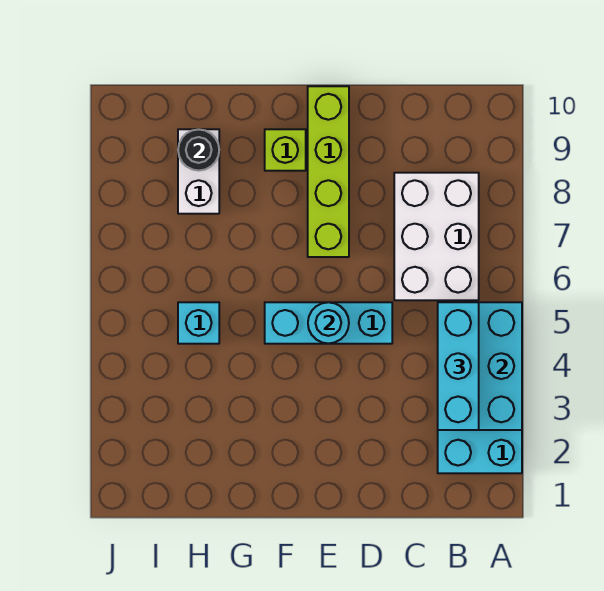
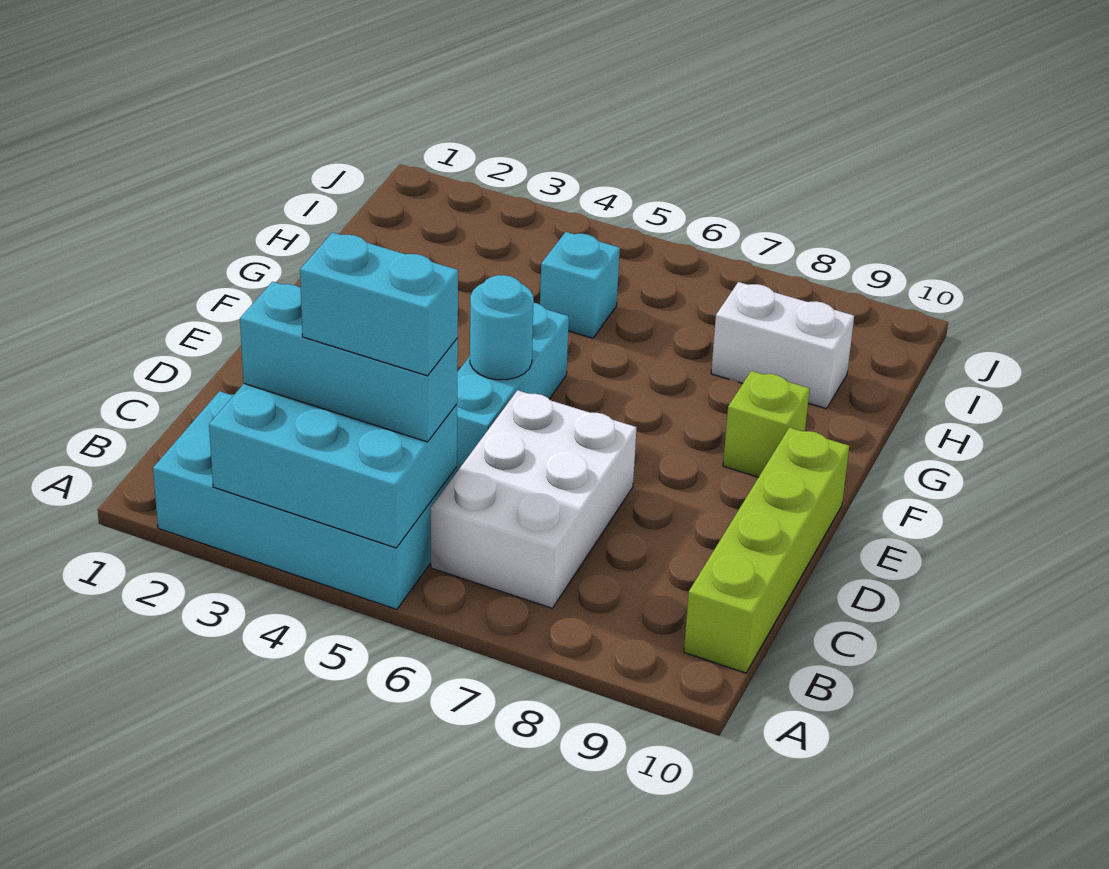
none -> cyan brick B4:B5 level 4
white brick B6:C8 level 1 -> white brick B6:D7 level 1
lime brick E7:E10 level 1 -> lime brick B10:E10 level 1
black round brick H9 level 2 -> none

